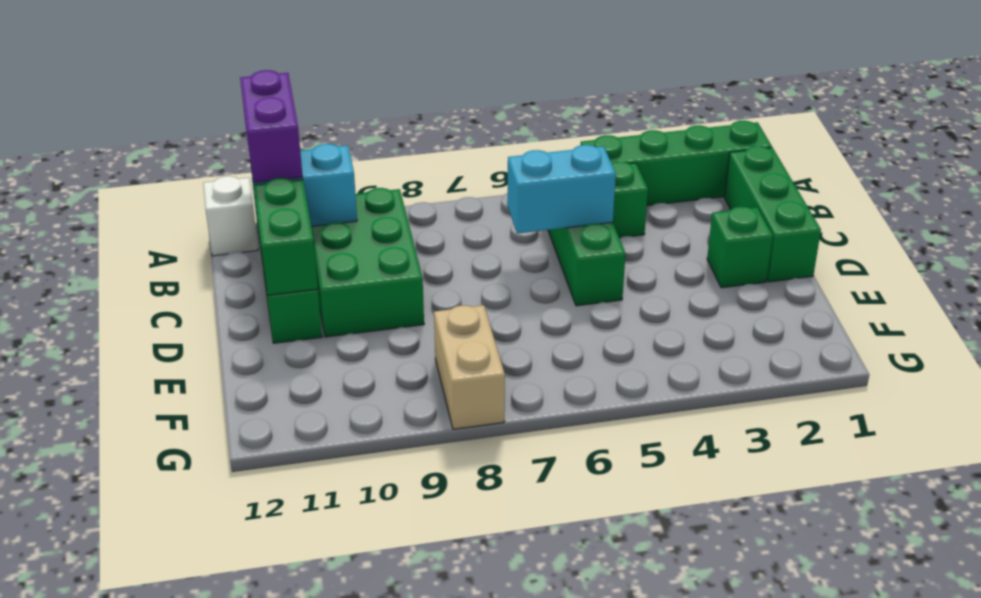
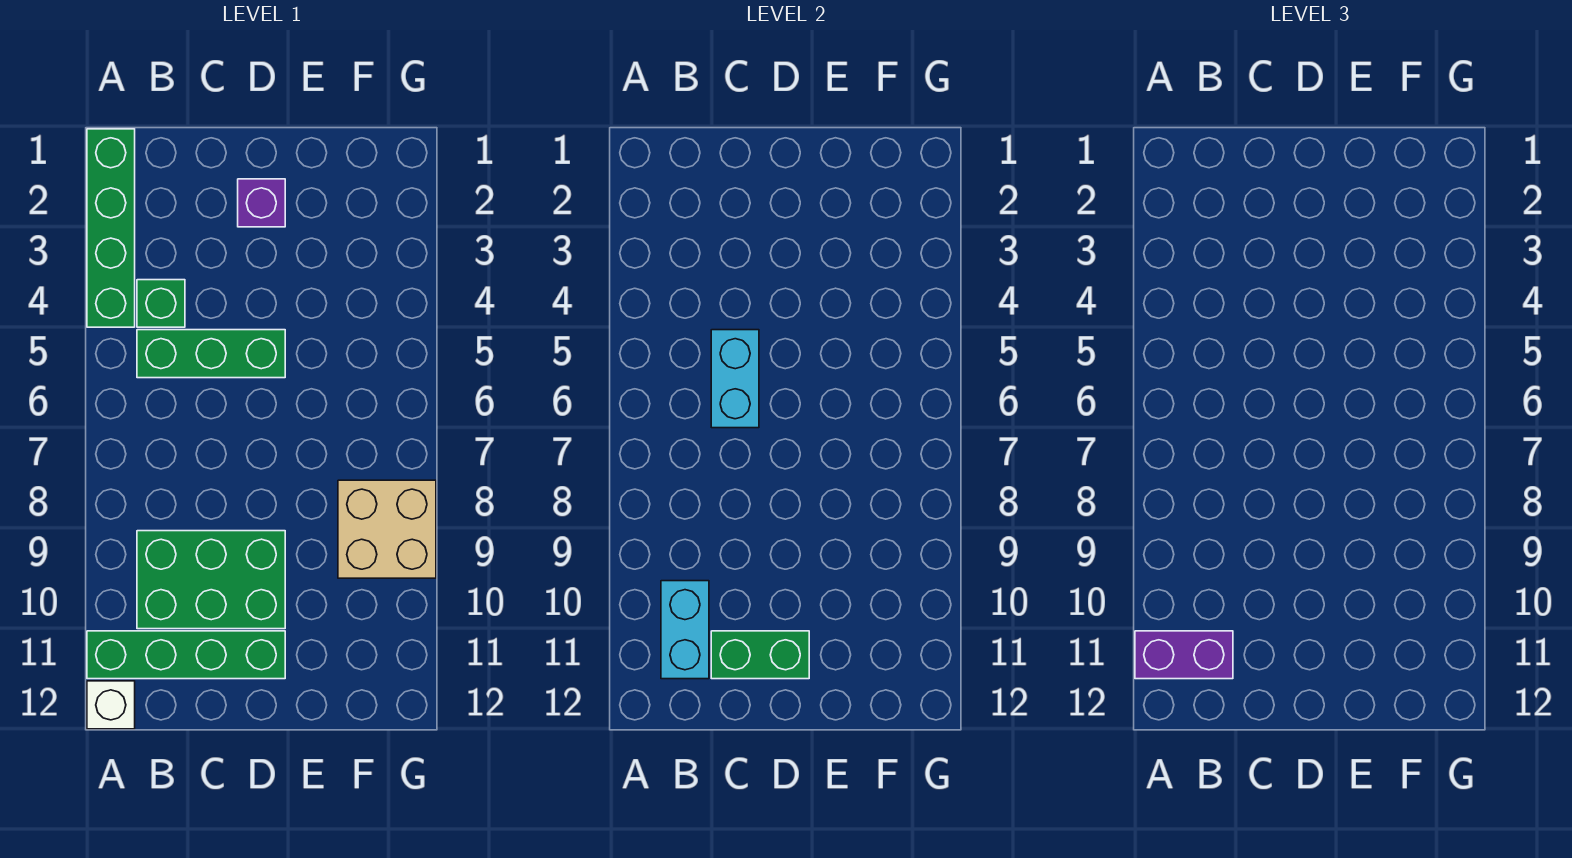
green brick B1:D1 level 1 -> none
green brick D2 level 1 -> purple brick D2 level 1
tan brick F8:G8 level 1 -> tan brick F8:G9 level 1

